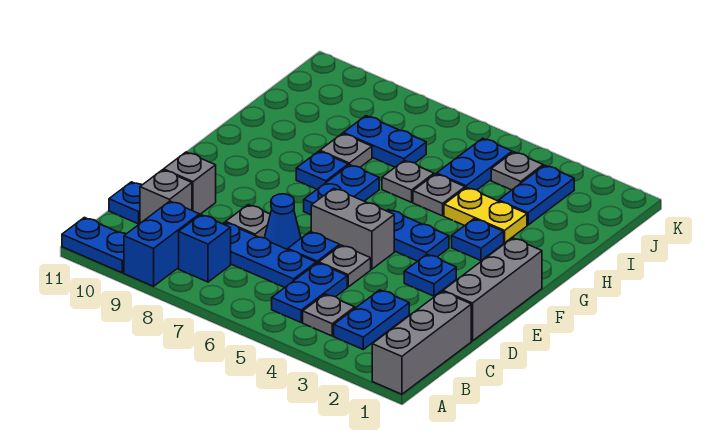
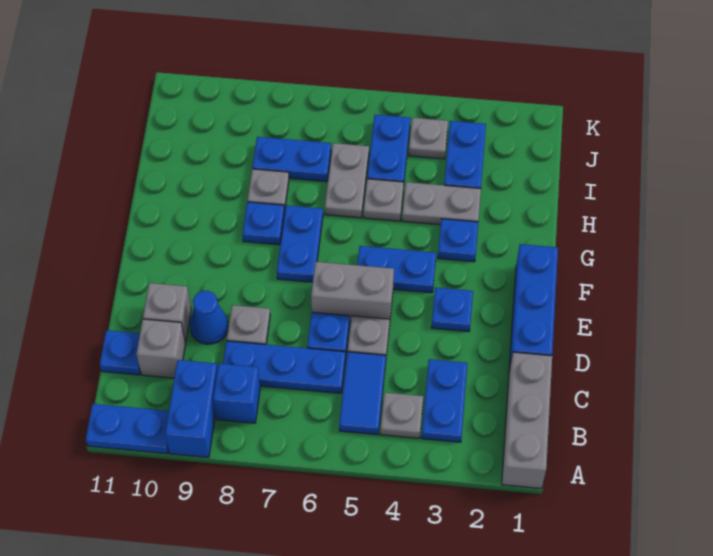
blue plate B5:C5 level 1 -> blue tile B5:C5 level 1
grey brick D1:F1 level 1 -> blue brick D1:F1 level 1
blue cone D7 level 1 -> blue cone D9 level 1
yellow plate H3:H4 level 1 -> grey plate H3:H4 level 1
grey plate H6 level 1 -> grey plate H6:I6 level 1

